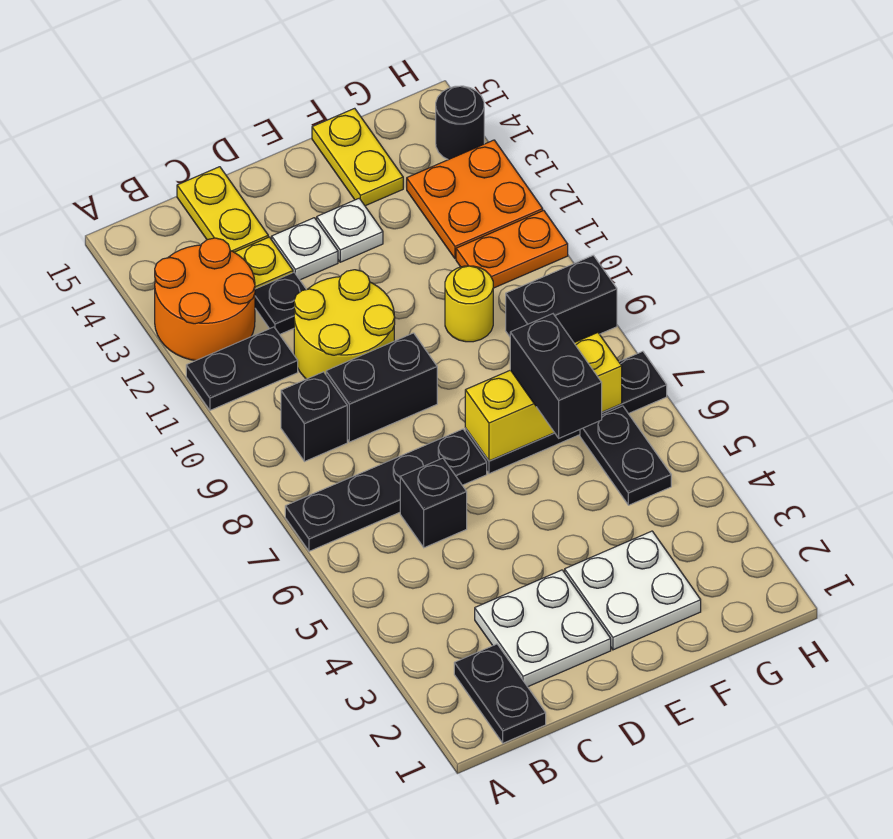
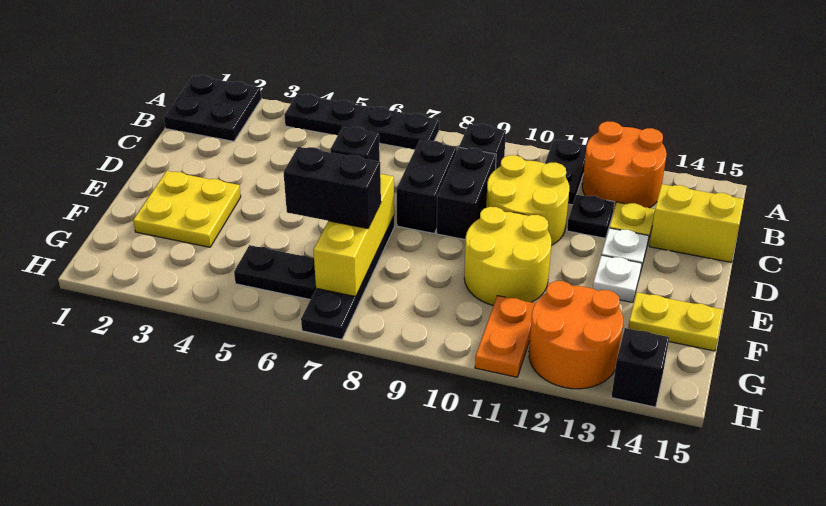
black plate A7:D7 level 1 -> black plate A4:A7 level 1
black plate B1:B2 level 1 -> black plate A1:B2 level 1
white plate C2:D3 level 1 -> none
yellow plate C14:C15 level 1 -> yellow brick C14:C15 level 1
white plate E2:F3 level 1 -> yellow plate E2:F3 level 1
yellow round brick F10 level 1 -> yellow round brick E10:F11 level 1
black brick G9:H9 level 1 -> black brick C8:D8 level 1
orange plate G12:H13 level 1 -> orange round brick G12:H13 level 1
black round brick H14 level 1 -> black brick H14 level 1

